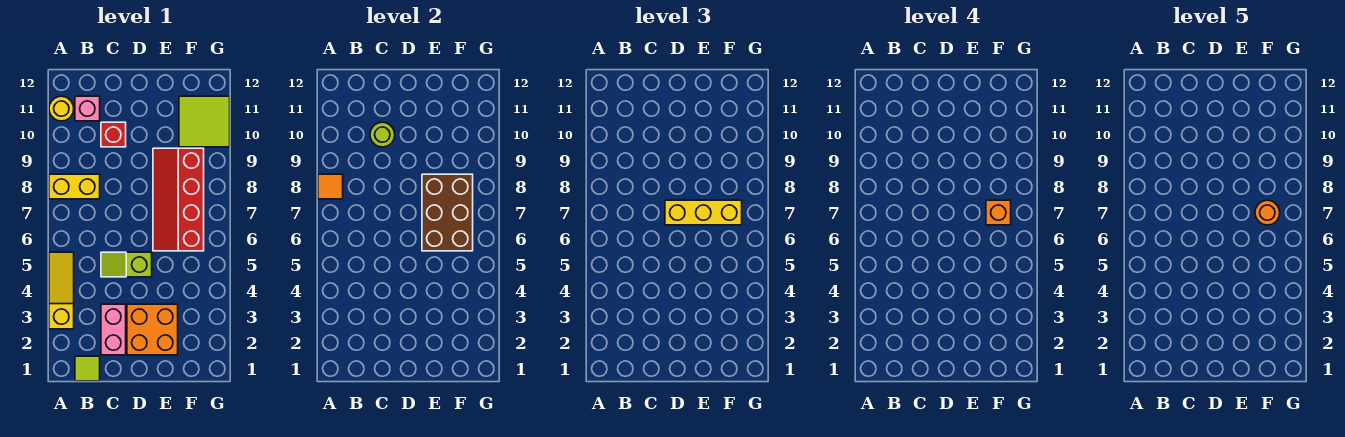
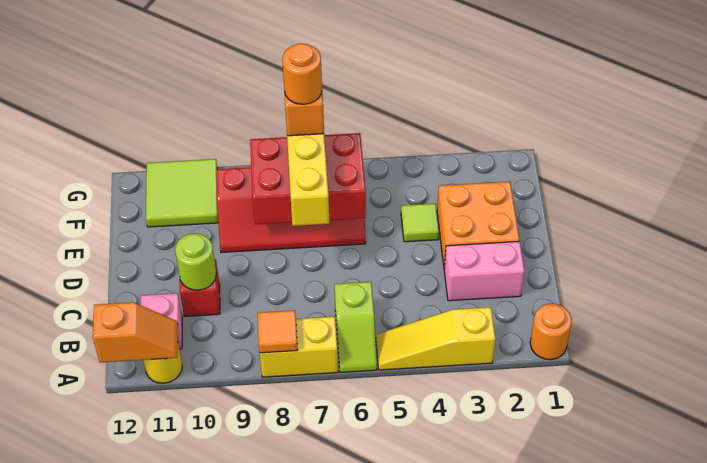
none -> orange round brick A1 level 1
yellow brick A8:B8 level 1 -> yellow brick A7:A8 level 1
none -> orange slope A11:A12 level 2 top 12
lime tile B1 level 1 -> lime tile E4 level 1
lime slope C5:D5 level 1 top D -> lime slope A6:B6 level 1 top B
brown brick E6:F8 level 2 -> red brick E6:F8 level 2

